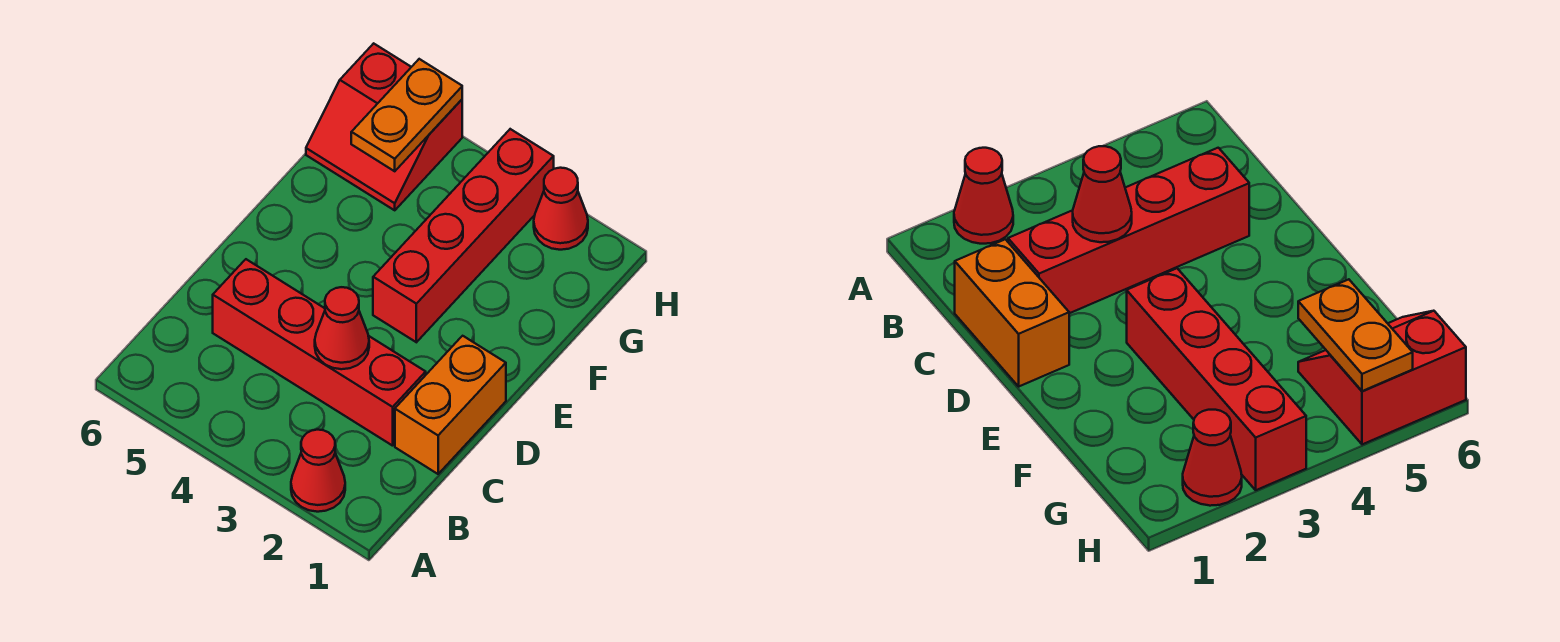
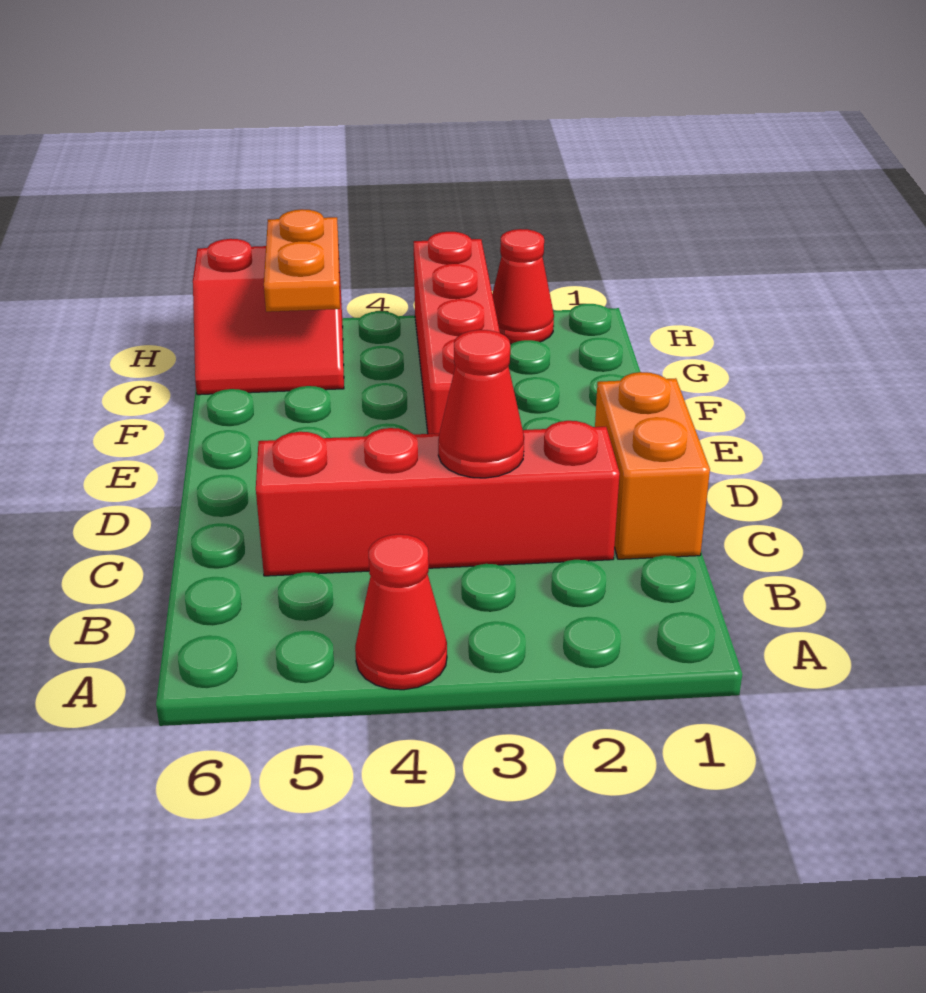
red cone A2 level 1 -> red cone A4 level 1

